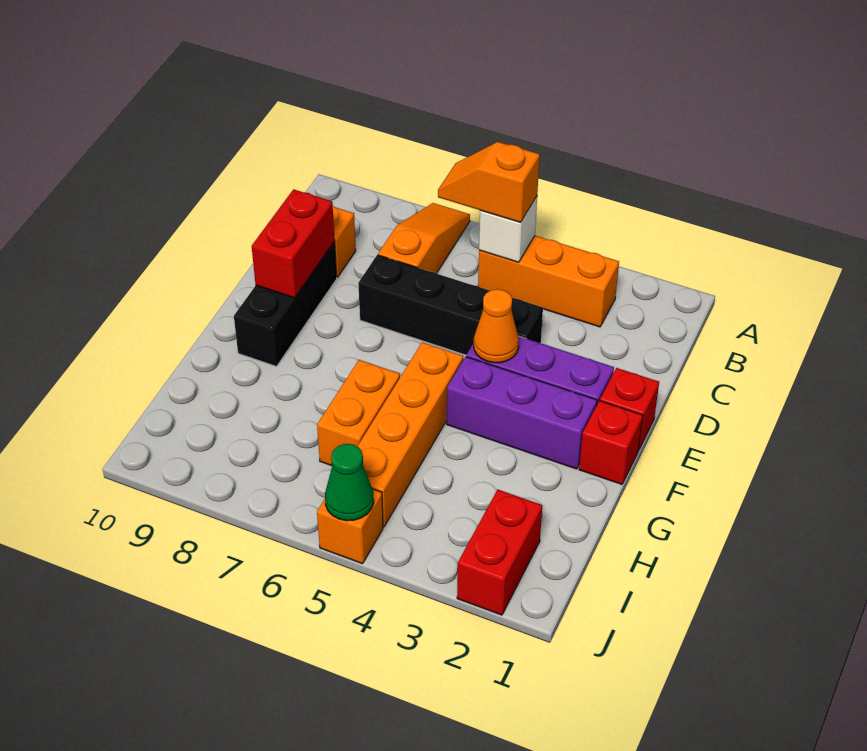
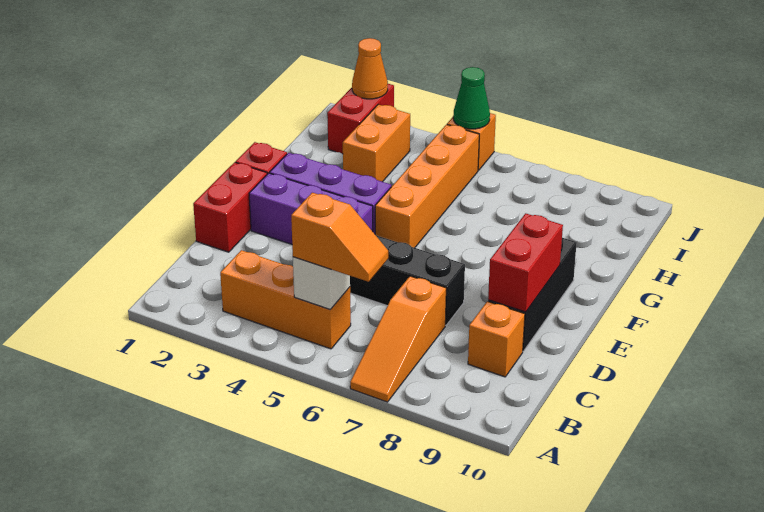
red brick E1 level 1 -> red brick D1:E1 level 1
orange cone E4 level 2 -> orange cone J2 level 2
orange brick G6:H6 level 1 -> orange brick H3:I3 level 1

